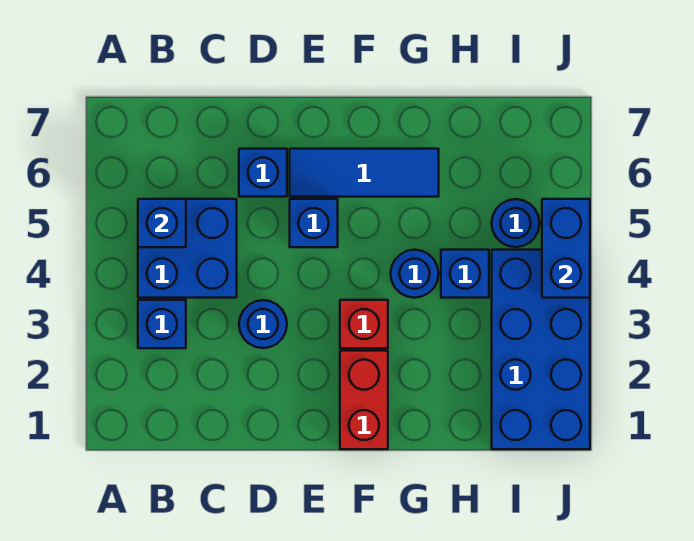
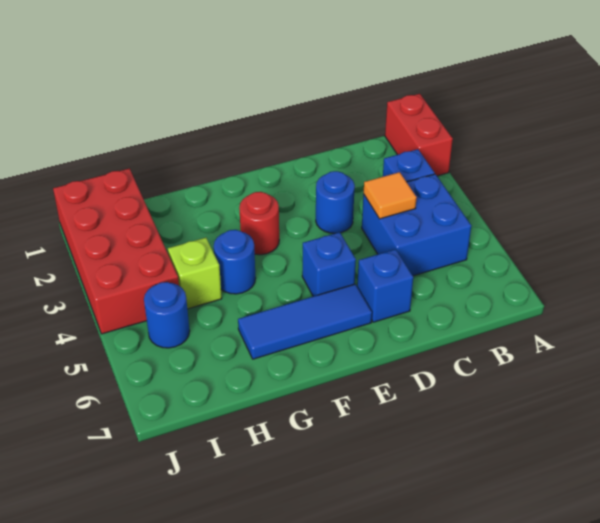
blue brick B5 level 2 -> none
none -> orange tile C4 level 2
red brick F1:F2 level 1 -> red brick A1:A2 level 1
red brick F3 level 1 -> red round brick F3 level 1
blue brick H4 level 1 -> lime brick H4 level 1
blue brick I1:J4 level 1 -> red brick I1:J4 level 1
blue brick J4:J5 level 2 -> none

